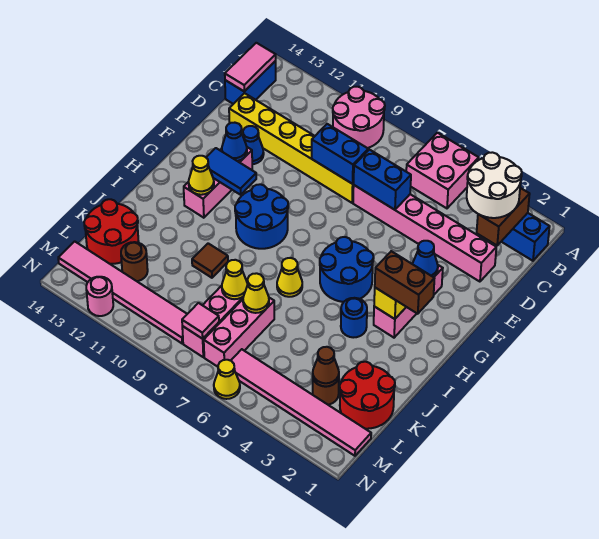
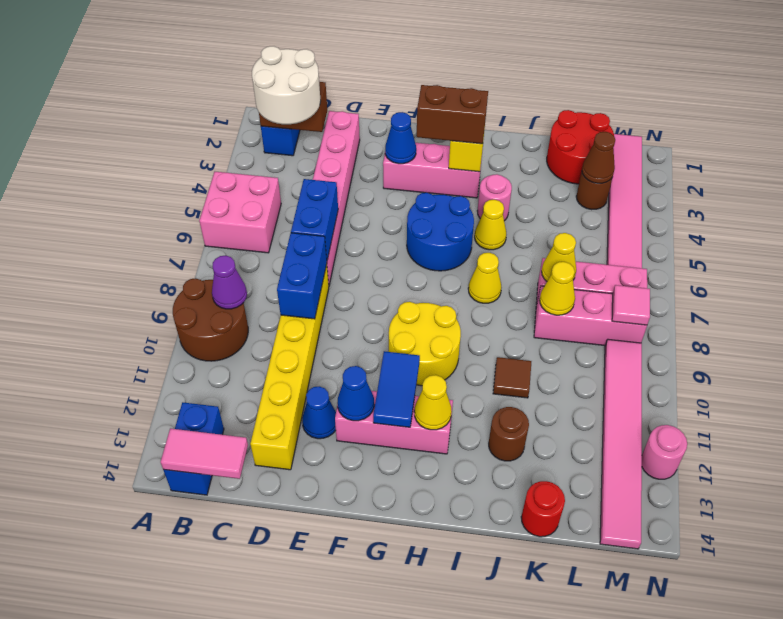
pink round brick A9:B10 level 1 -> brown round brick A9:B10 level 1
none -> purple cone B9 level 2
blue brick B14:C14 level 1 -> blue brick B13:B14 level 1
blue round brick G9:H10 level 1 -> yellow round brick G9:H10 level 1
brown brick H2:H3 level 3 -> brown brick G3:H3 level 3
blue round brick I4 level 1 -> pink round brick I4 level 1
red round brick K13:L14 level 1 -> red round brick K14 level 1
brown round brick L12 level 1 -> brown round brick J12 level 1
yellow cone N6 level 1 -> yellow cone I5 level 1

